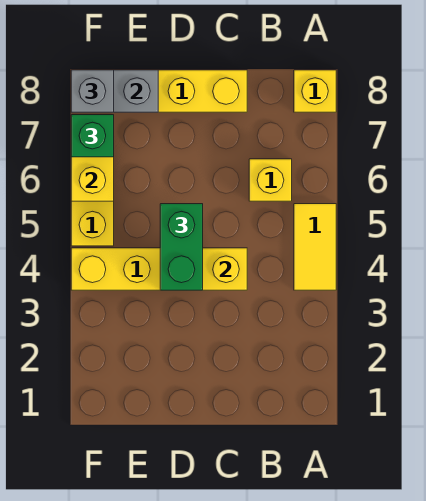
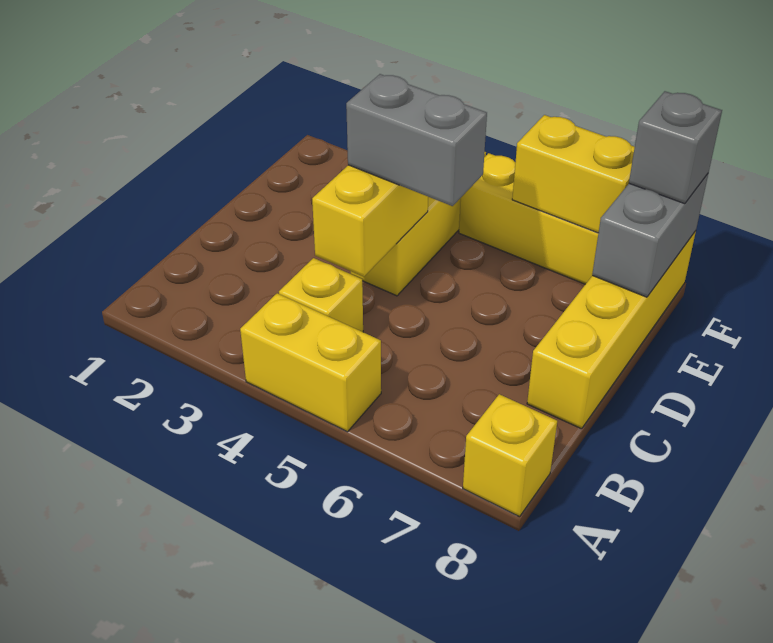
yellow tile A4:A5 level 1 -> yellow brick A4:A5 level 1
yellow brick B6 level 1 -> yellow brick B4 level 1
green brick D4:D5 level 3 -> grey brick D4:D5 level 3
green brick F7 level 3 -> none

